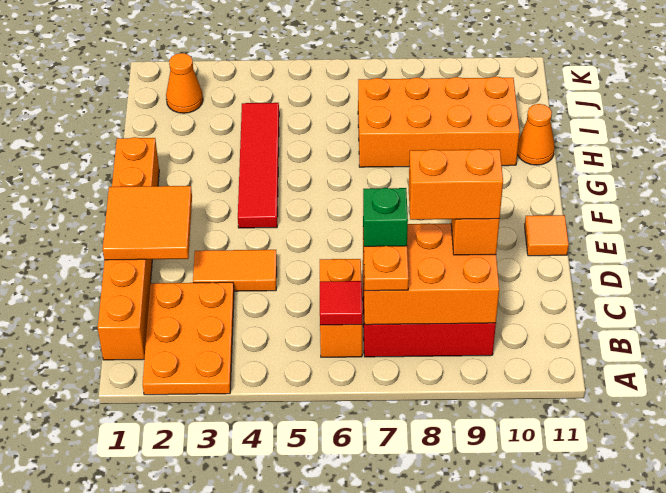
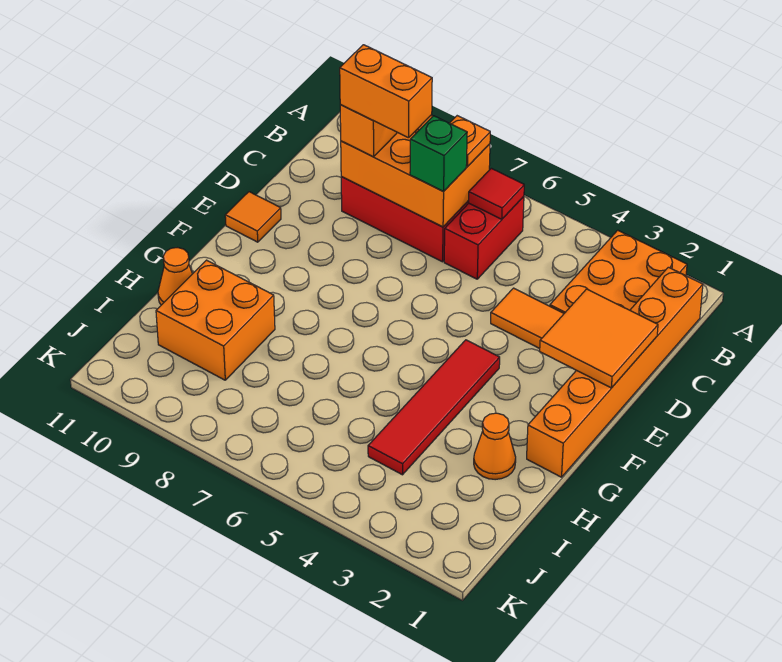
orange brick B6:C6 level 1 -> red brick B6:C6 level 1
orange brick H7:I10 level 1 -> orange brick H9:I10 level 1
orange cone J2 level 1 -> orange cone H2 level 1

